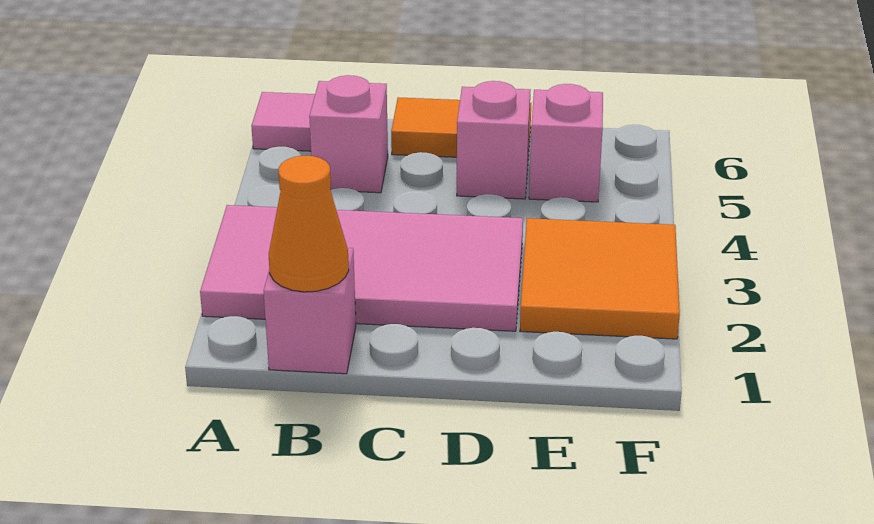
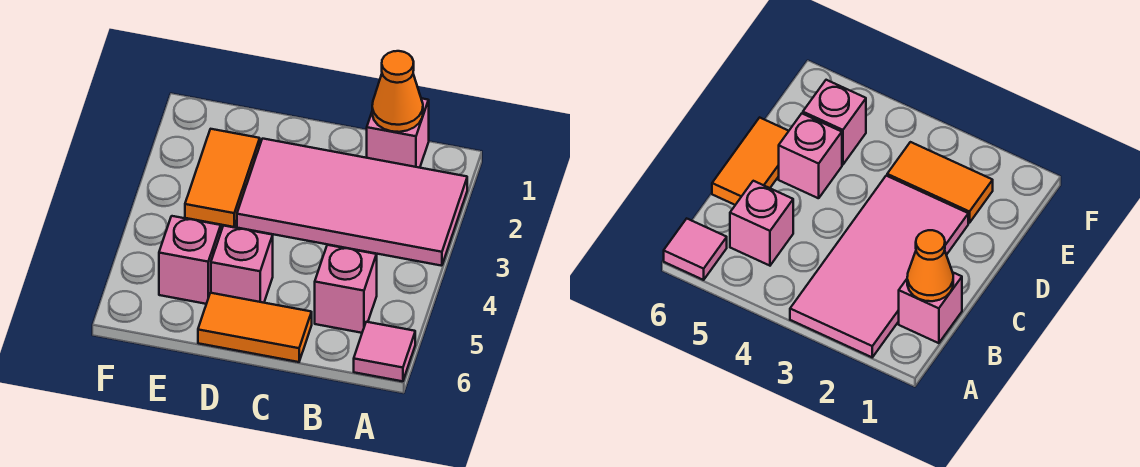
orange tile E2:F3 level 1 -> orange tile E2:E3 level 1

